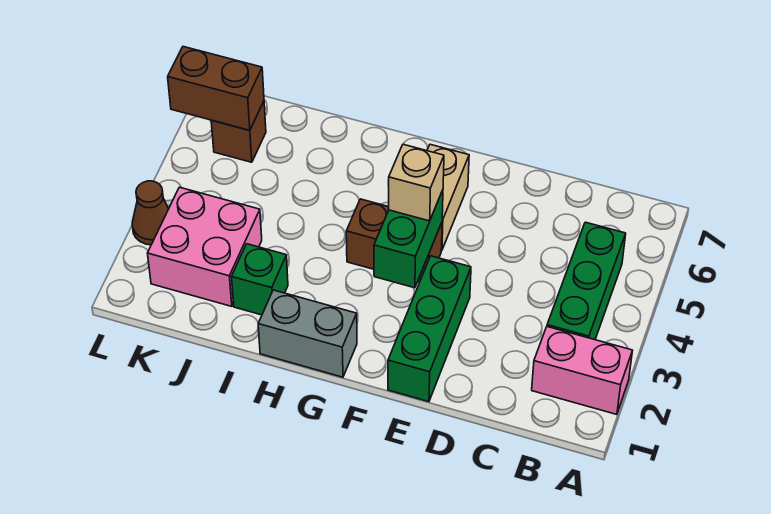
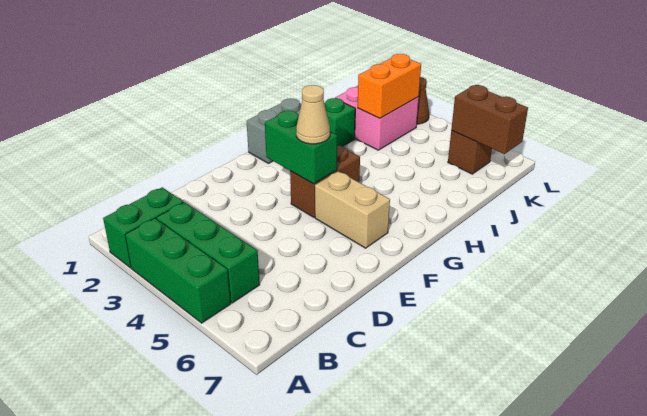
pink brick A2:B2 level 1 -> green brick A2:B2 level 1
green brick E1:E3 level 1 -> green brick A3:A5 level 1
tan brick F4 level 3 -> tan cone F4 level 3
none -> orange brick J3:K3 level 2
brown brick K6:L6 level 2 -> brown brick K6:K7 level 2

